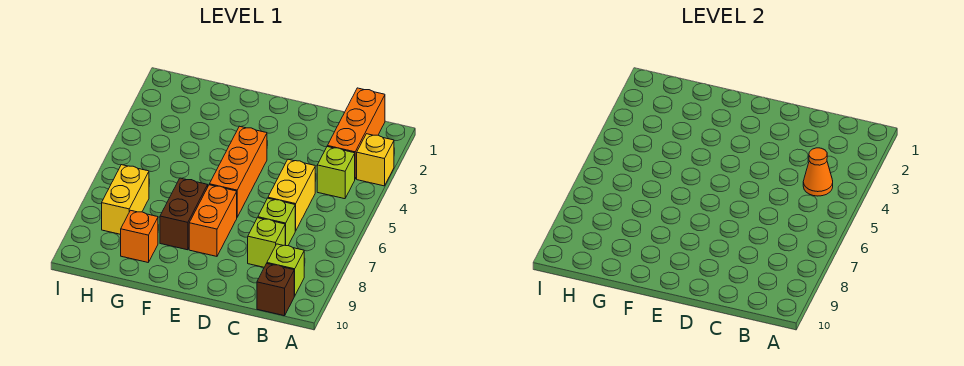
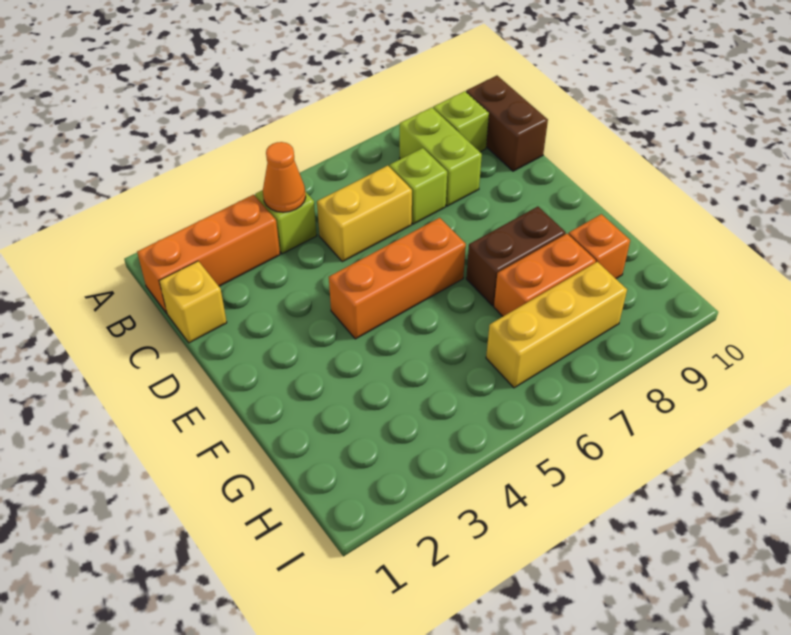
yellow brick A3 level 1 -> yellow brick C1 level 1
brown brick B10 level 1 -> brown brick B10:C10 level 1
lime brick C8 level 1 -> lime brick B8:C8 level 1
orange brick E7:E8 level 1 -> orange brick G7:G8 level 1
yellow brick H7:H8 level 1 -> yellow brick H6:H8 level 1

